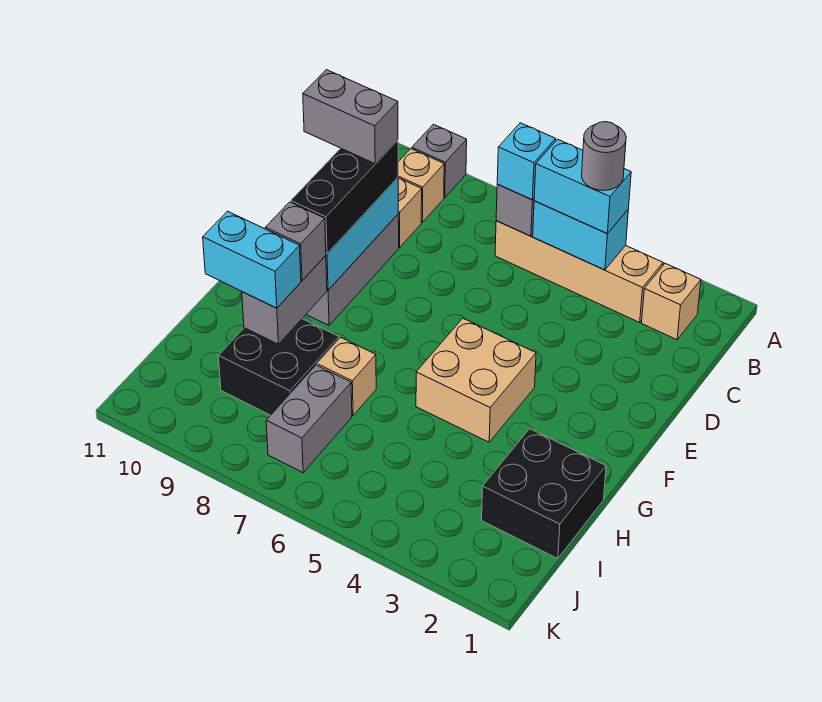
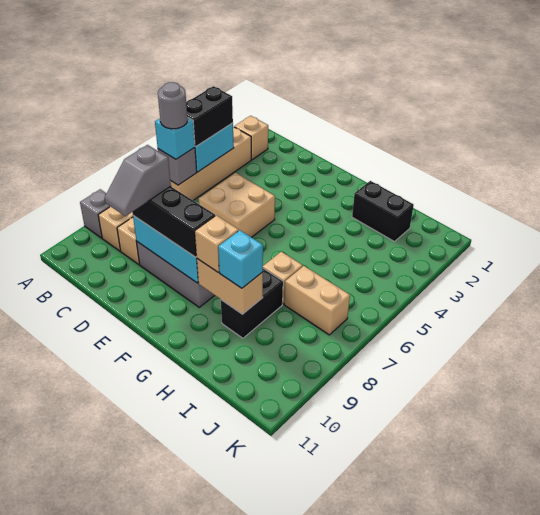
cyan brick B4:B5 level 3 -> black brick B4:B5 level 3
grey round brick B4 level 4 -> grey round brick B6 level 4
grey brick D9:D10 level 4 -> grey slope D9:D10 level 4 top 9
tan brick F4:G5 level 1 -> tan brick D5:E6 level 1
grey brick G9:H9 level 2 -> tan brick G9:H9 level 2
grey brick G9 level 3 -> tan brick G9 level 3
black brick H1:I2 level 1 -> black brick H2:I2 level 1
black brick H8:I9 level 1 -> black brick H8:H9 level 1
cyan brick H9:H10 level 3 -> cyan brick H9 level 3
grey brick I7:J7 level 1 -> tan brick I7:J7 level 1

